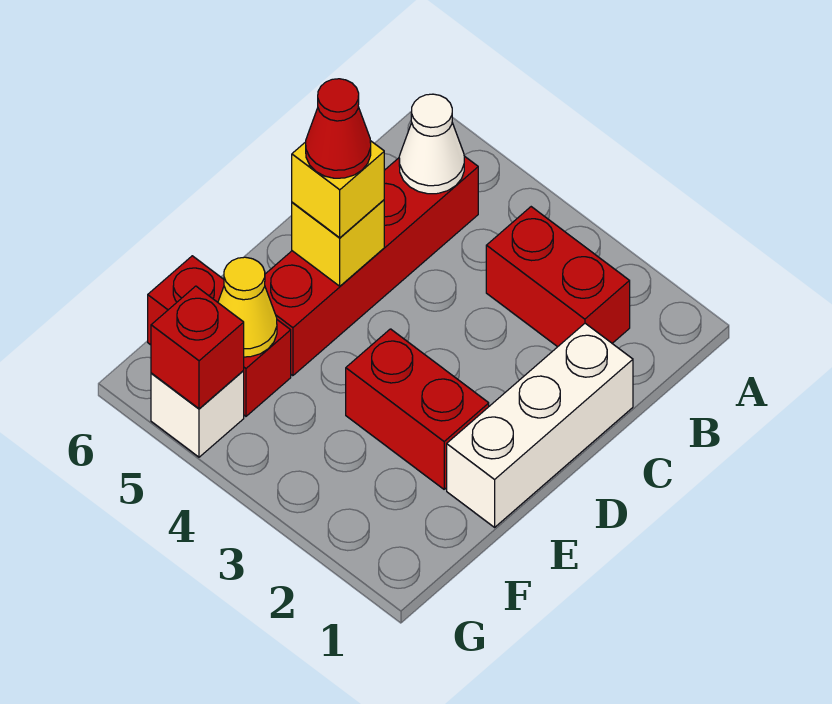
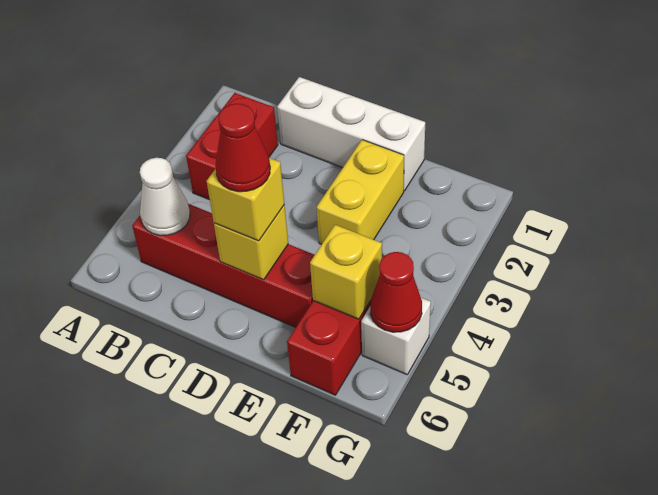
red brick E2:E3 level 1 -> yellow brick E2:E3 level 1
yellow cone F5 level 2 -> yellow brick F5 level 2
red brick G5 level 2 -> red cone G5 level 2

